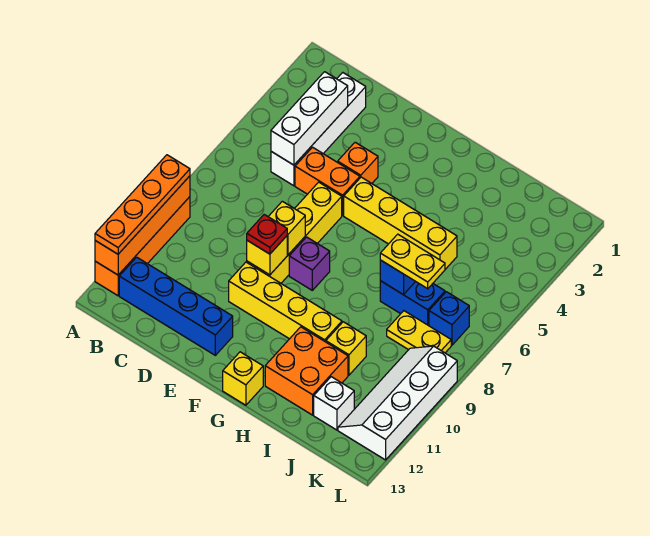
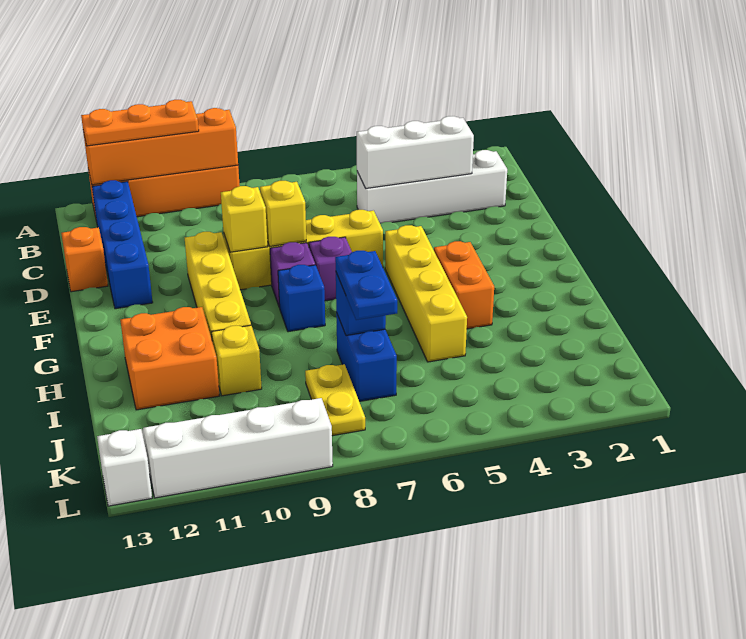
orange plate A9:A12 level 3 -> orange plate A10:A12 level 3
orange brick D5:E5 level 1 -> orange brick G4:H4 level 1
orange brick E4 level 1 -> orange brick D13 level 1
red plate E9 level 3 -> none
none -> purple brick F7 level 1
yellow brick G13 level 1 -> none
yellow plate I7:J7 level 3 -> blue plate I7:J7 level 3
white brick J12 level 1 -> white brick L13 level 1
blue brick K7 level 1 -> blue brick G8 level 1

